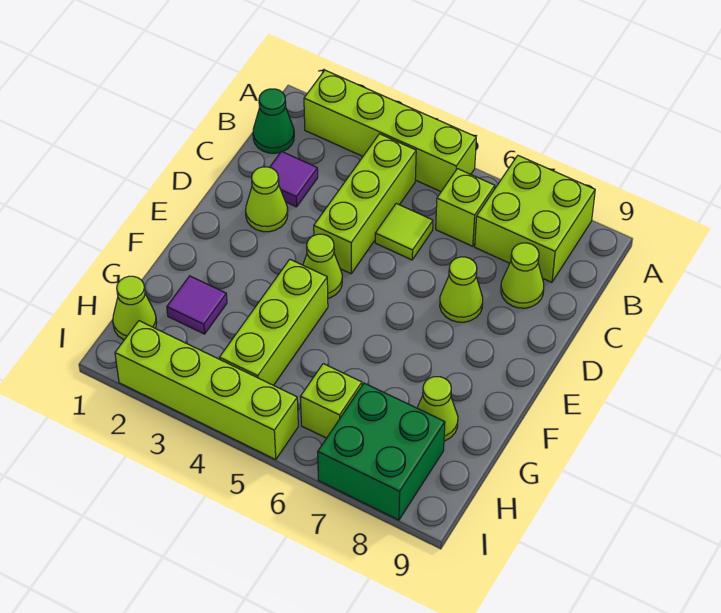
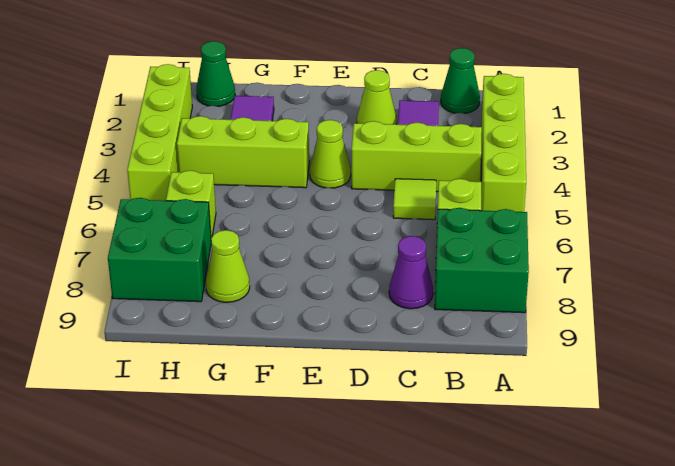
lime brick A7:B8 level 1 -> green brick A7:B8 level 1
lime cone C8 level 1 -> purple cone C8 level 1
lime cone D7 level 1 -> none
lime cone H1 level 1 -> green cone H1 level 1

